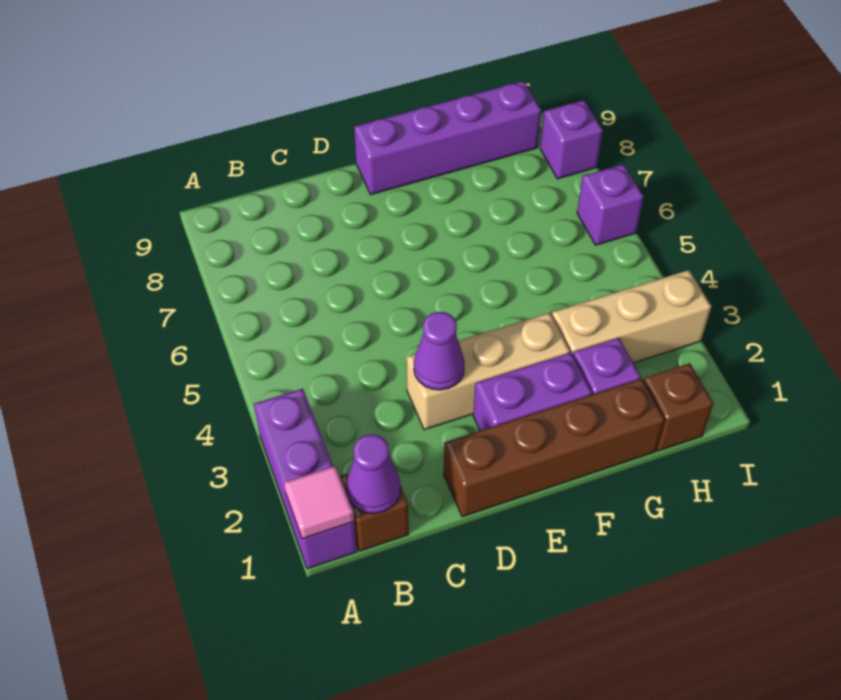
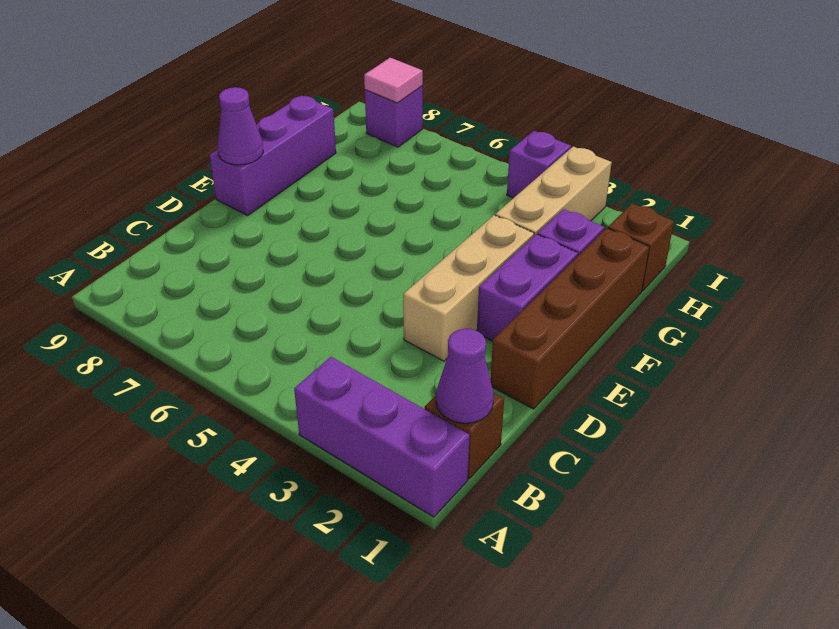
pink tile A1 level 2 -> pink tile I8 level 2
purple cone D3 level 2 -> purple cone E9 level 2
purple brick E9:H9 level 1 -> purple brick E9:G9 level 1
purple brick I6 level 1 -> purple brick I4 level 1

